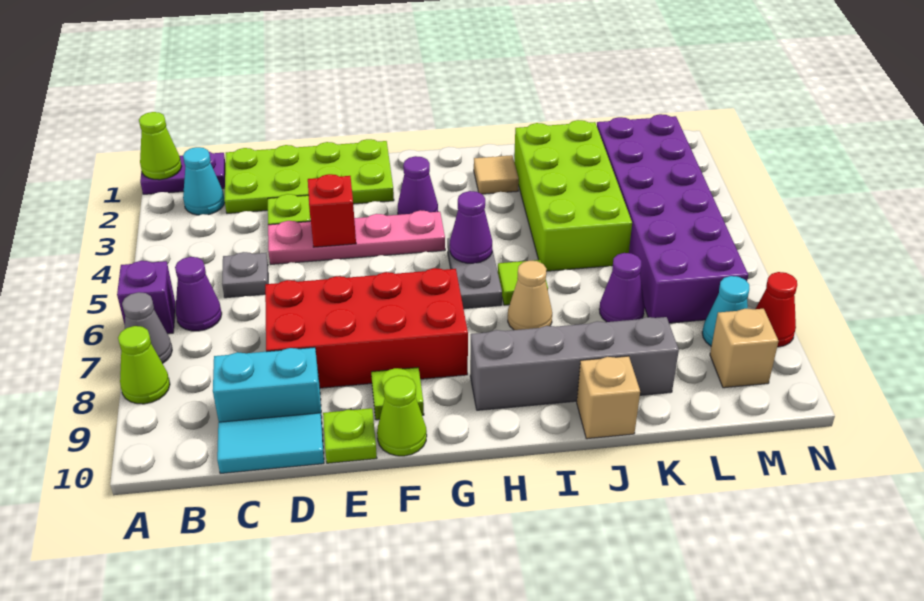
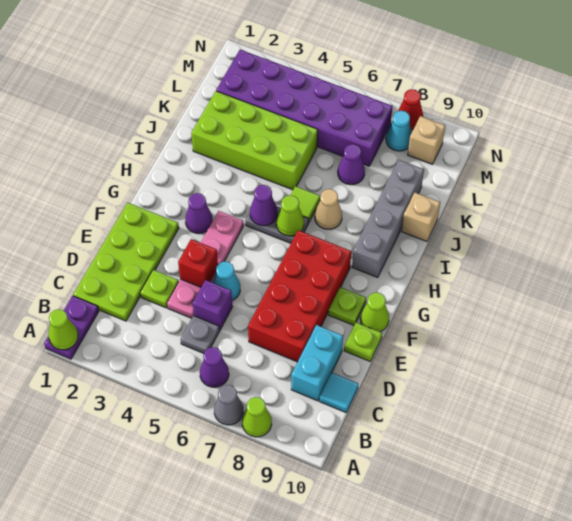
purple brick A6 level 1 -> purple brick D5 level 1
cyan cone B2 level 1 -> cyan cone E5 level 1
cyan tile C10:D10 level 1 -> cyan tile C10 level 1
none -> lime cone H6 level 2
tan tile I2 level 1 -> none

